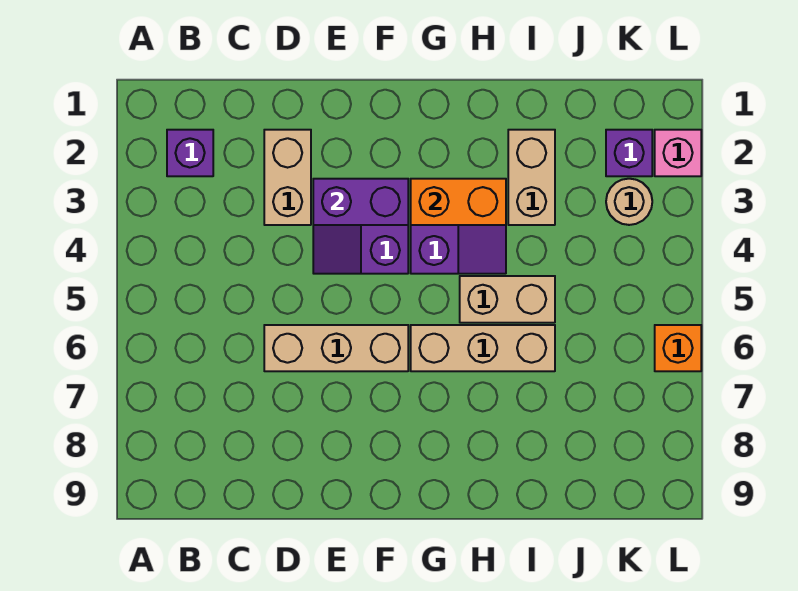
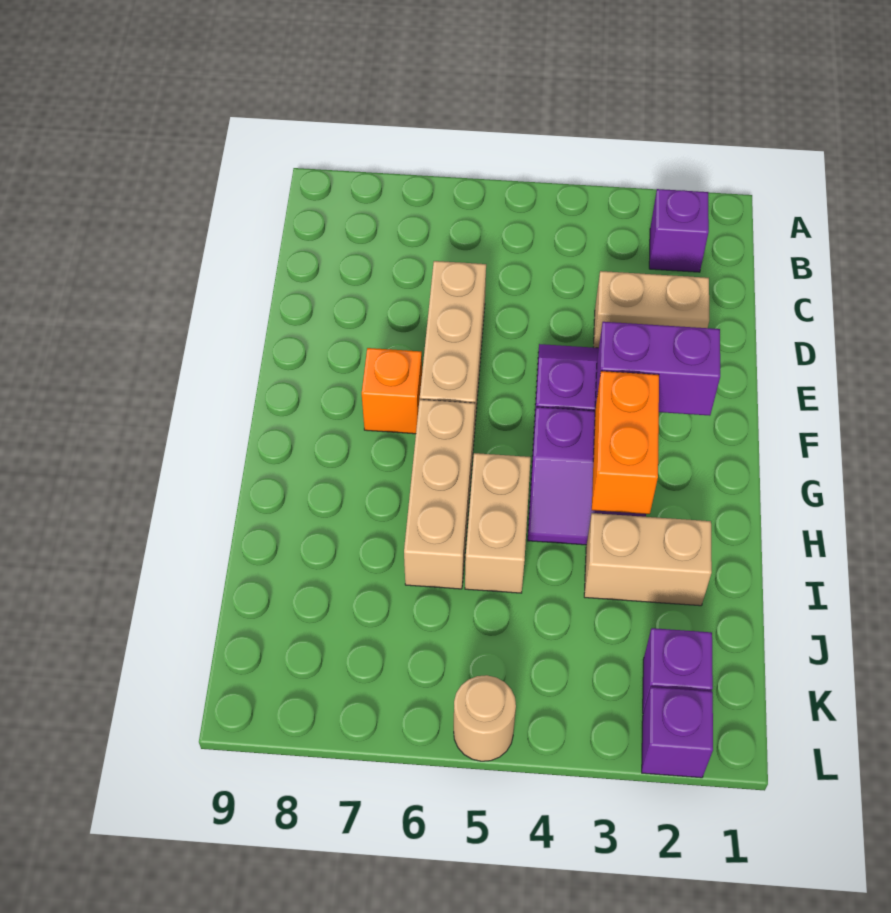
purple brick E3:F3 level 2 -> purple brick F2:F3 level 2
tan round brick K3 level 1 -> tan round brick L5 level 1
pink brick L2 level 1 -> purple brick L2 level 1
orange brick L6 level 1 -> orange brick F7 level 1

